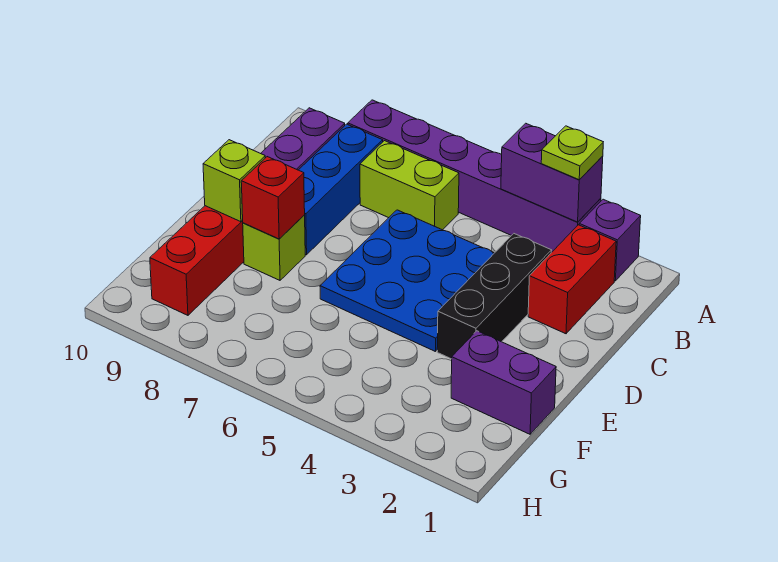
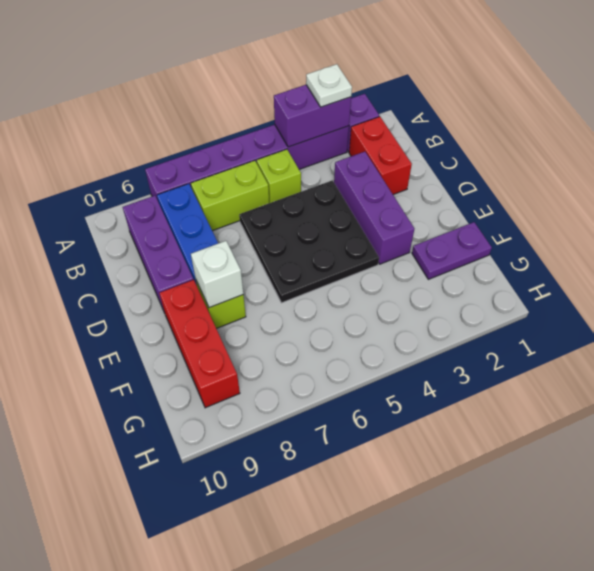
lime plate A3 level 3 -> white plate A3 level 3
black brick C3:E3 level 1 -> purple brick C3:E3 level 1
blue plate C4:E6 level 1 -> black plate C4:E6 level 1
red brick E8 level 2 -> white brick E8 level 2
lime brick E9 level 2 -> lime brick B5 level 1
purple brick F1:F2 level 1 -> purple plate F1:F2 level 1

